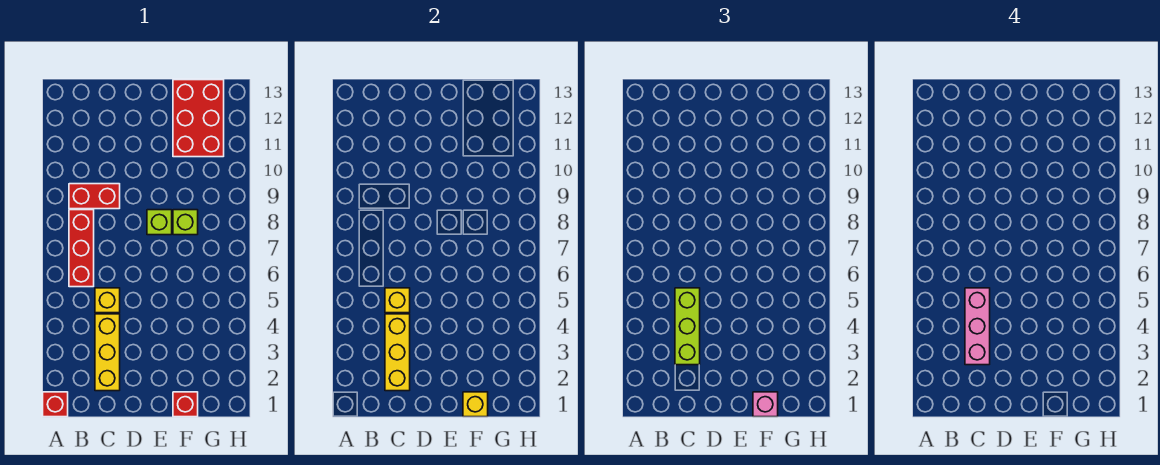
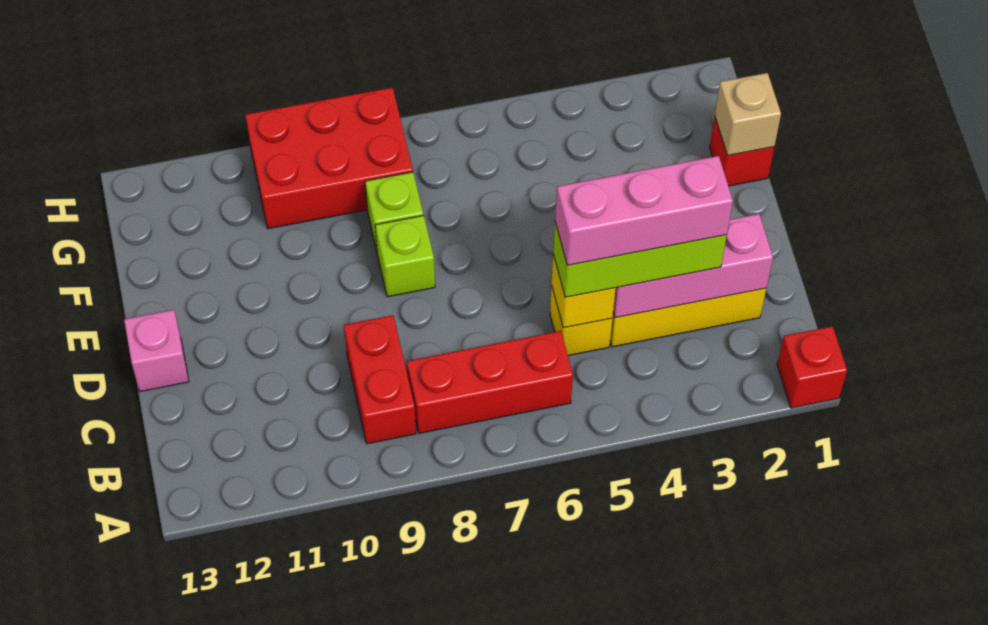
yellow brick C2:C4 level 2 -> pink brick C2:C4 level 2
yellow brick F1 level 2 -> tan brick F1 level 2
pink brick F1 level 3 -> pink brick D13 level 1
red brick F11:G13 level 1 -> red brick G8:H10 level 1

